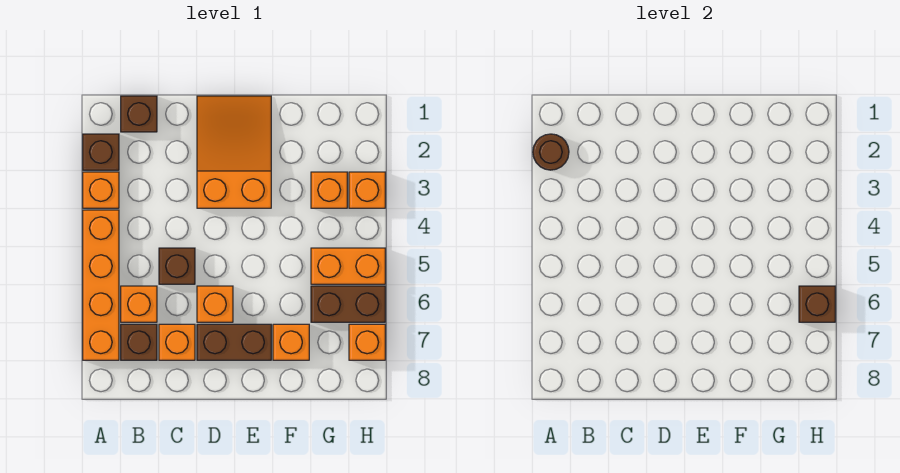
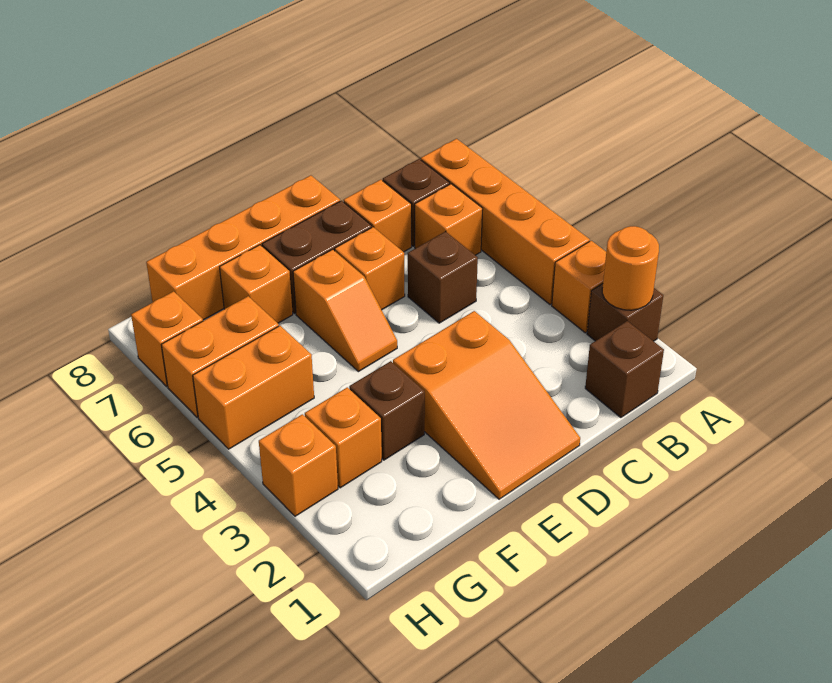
brown round brick A2 level 2 -> orange round brick A2 level 2
none -> orange brick D8:G8 level 1
none -> orange slope E5:E6 level 1 top 6
brown brick G6:H6 level 1 -> orange brick G6:H6 level 1
brown brick H6 level 2 -> brown brick F3 level 1

